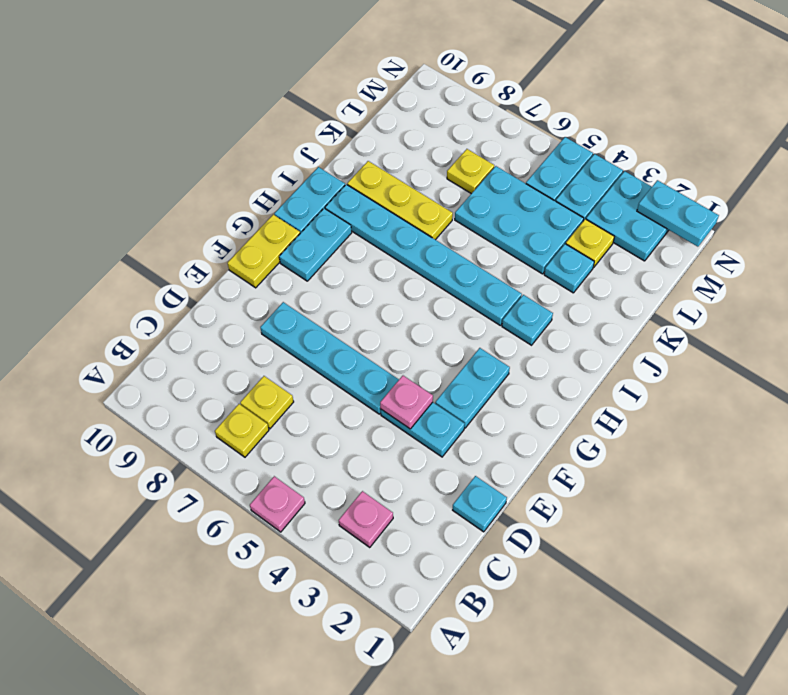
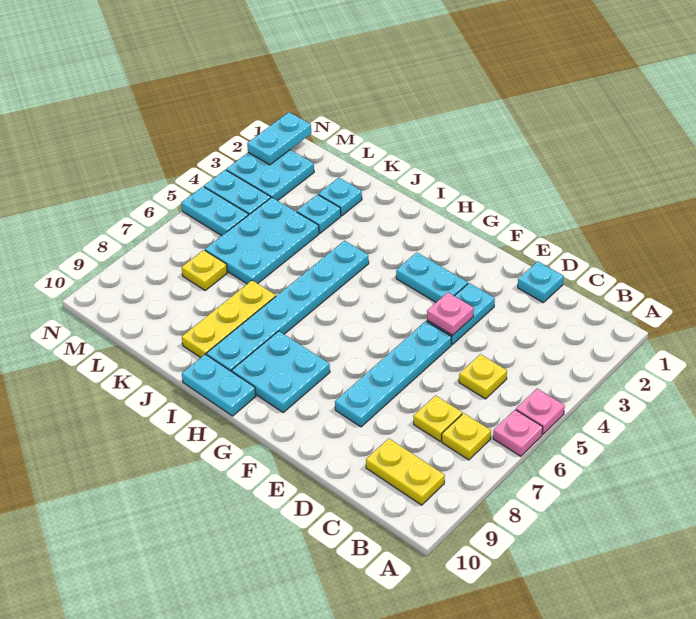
pink plate B3 level 1 -> pink plate A6 level 1
yellow plate F10:G10 level 1 -> yellow plate B9:C9 level 1
cyan plate G9:H9 level 1 -> cyan plate G8:H9 level 1
cyan plate I3 level 1 -> cyan plate K2 level 1
yellow plate L3 level 1 -> yellow plate C5 level 1

